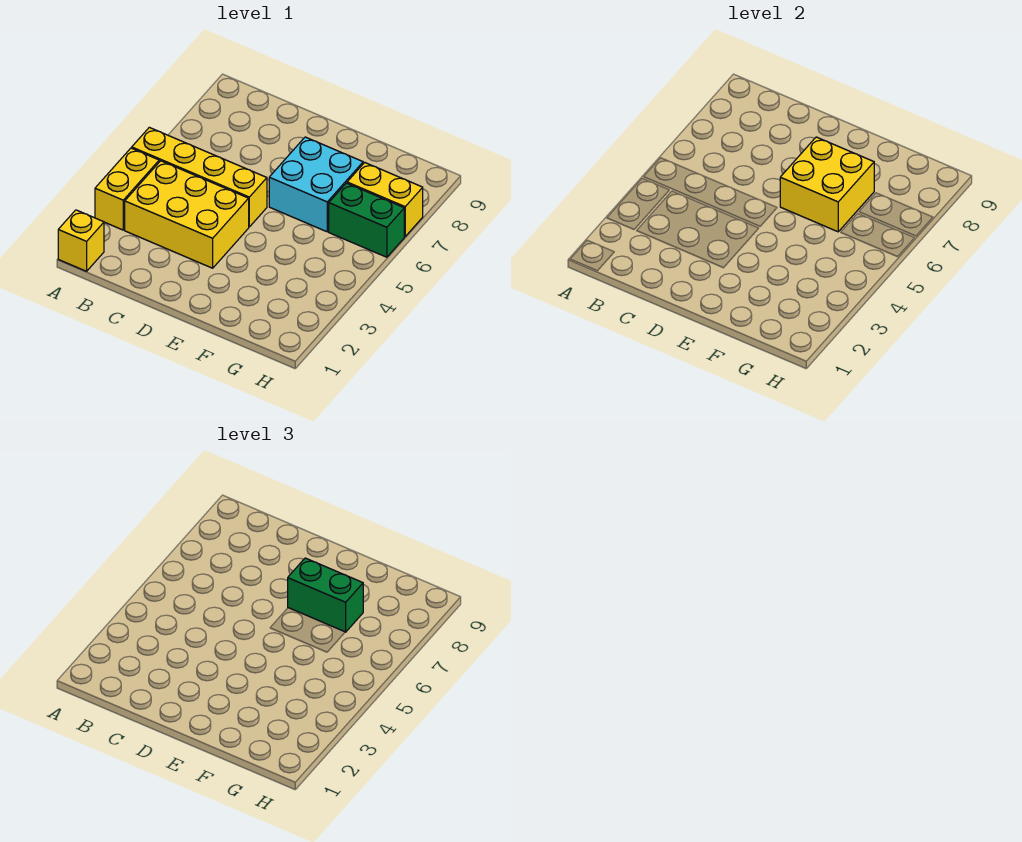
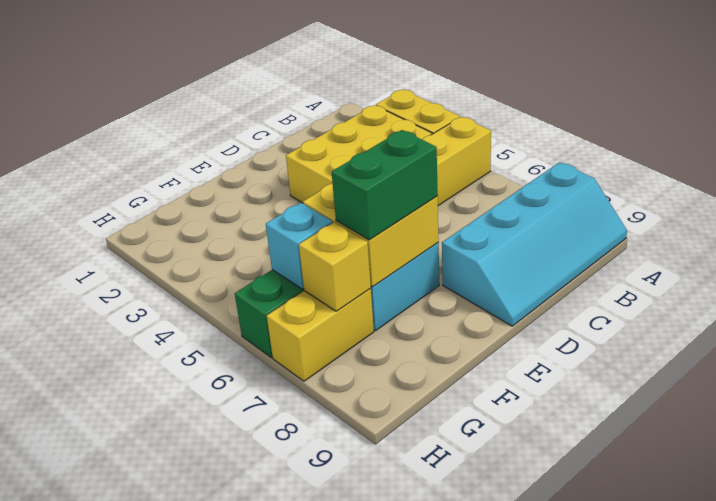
yellow brick A1 level 1 -> yellow brick G7 level 2
none -> cyan slope A8:D9 level 1 top 8
none -> cyan brick G6 level 2

